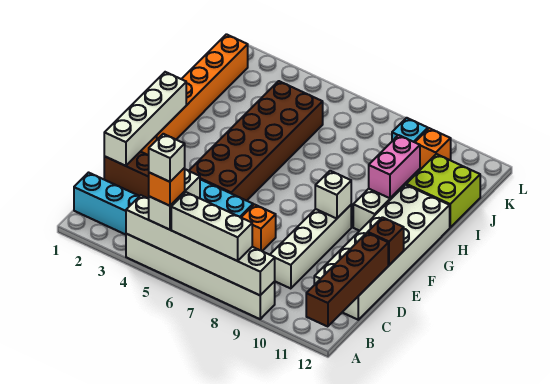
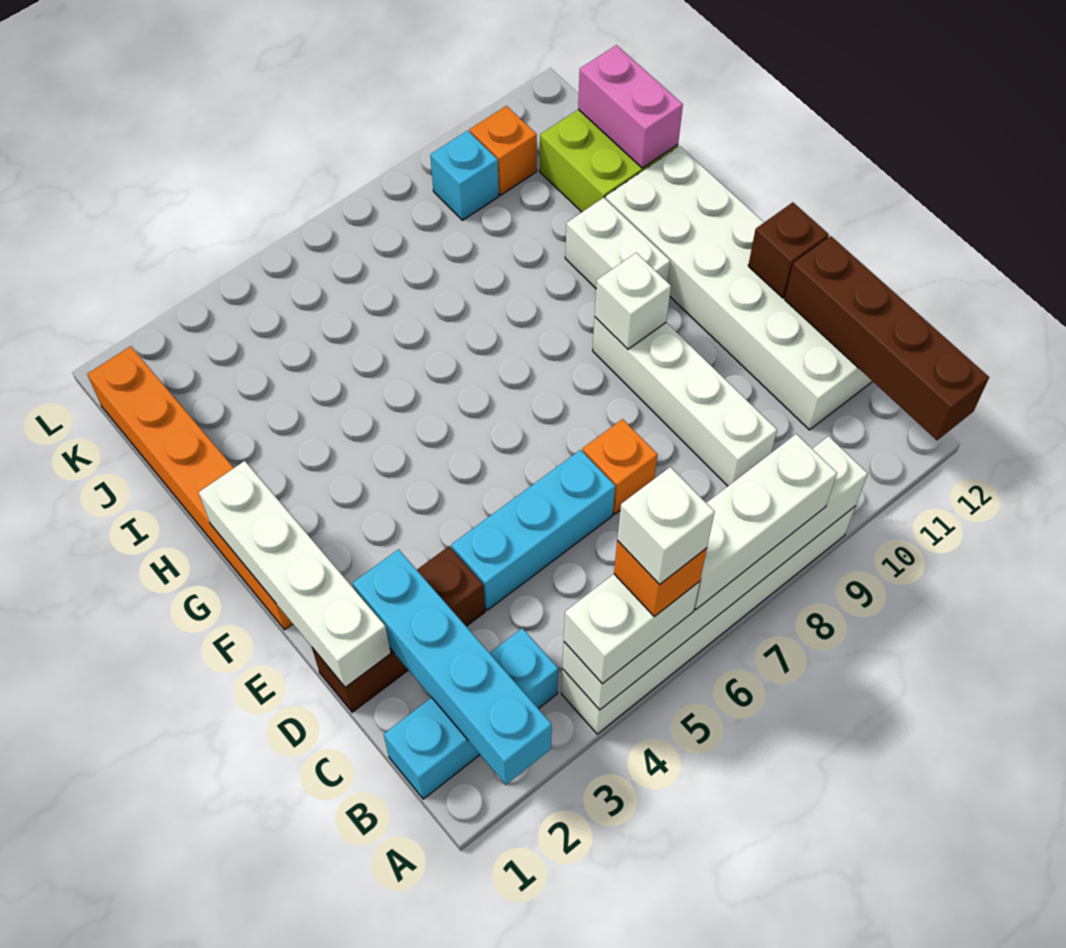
none -> cyan brick A2:D2 level 2
white brick A5:B5 level 3 -> white brick A4:A5 level 3
brown brick E4:J5 level 1 -> none
pink brick H10:I10 level 2 -> pink brick I12:J12 level 2

